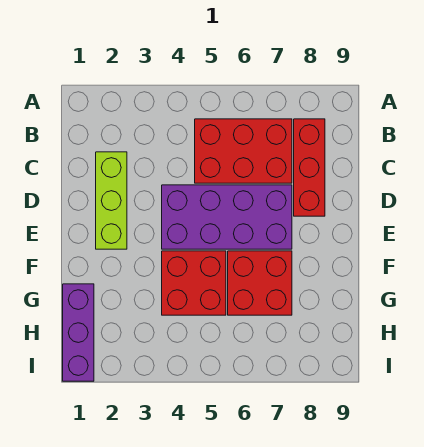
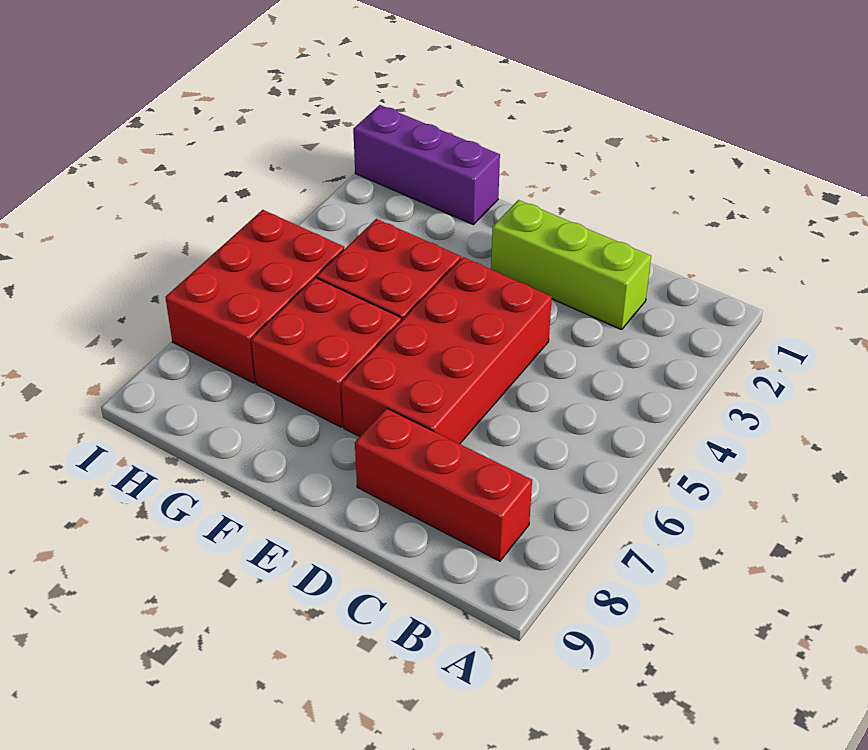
red brick B5:C7 level 1 -> red brick H5:I7 level 1
purple brick D4:E7 level 1 -> red brick D4:E7 level 1

